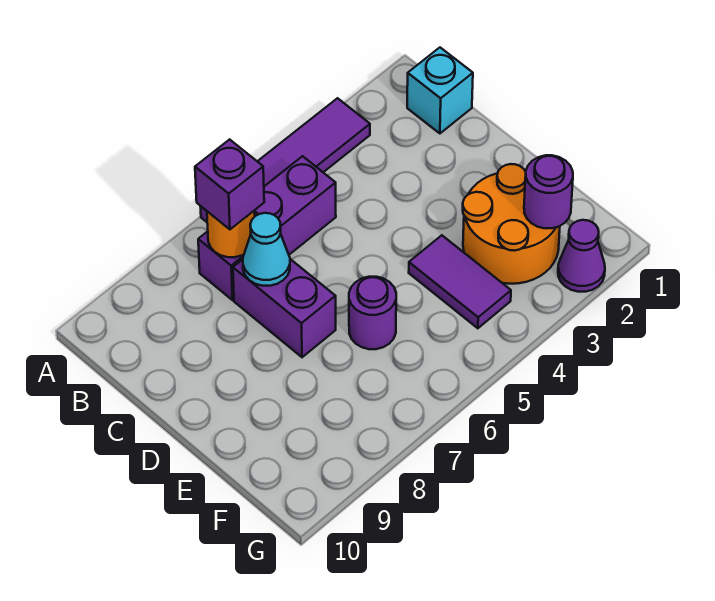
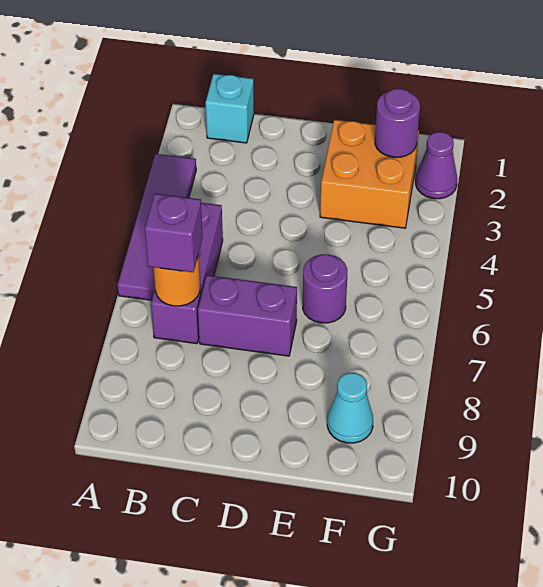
cyan cone C7 level 2 -> cyan cone F9 level 1
orange round brick E2:F3 level 1 -> orange brick E2:F3 level 1
purple tile E4:F4 level 1 -> none

